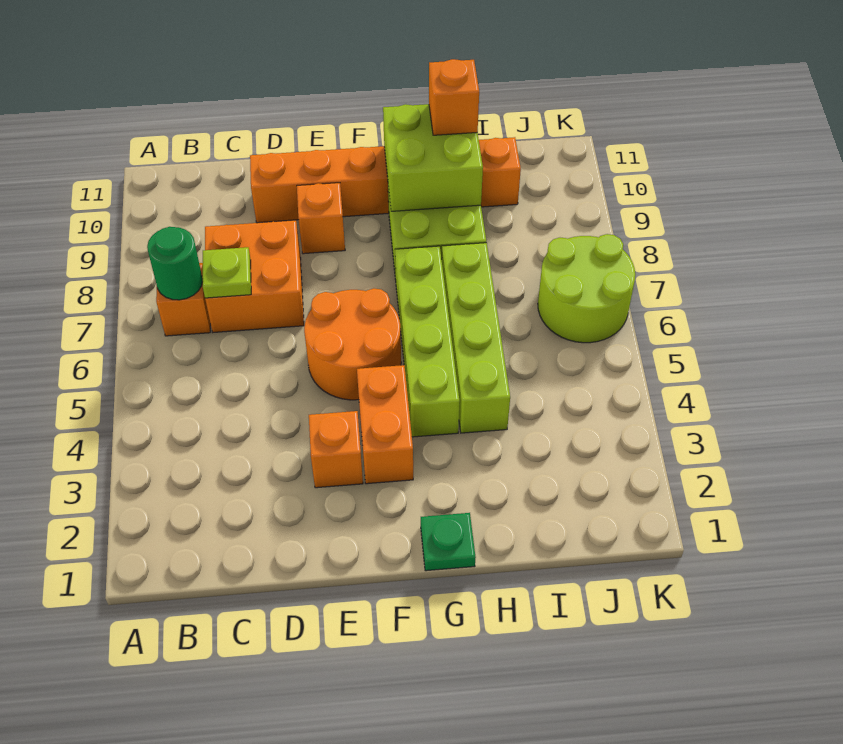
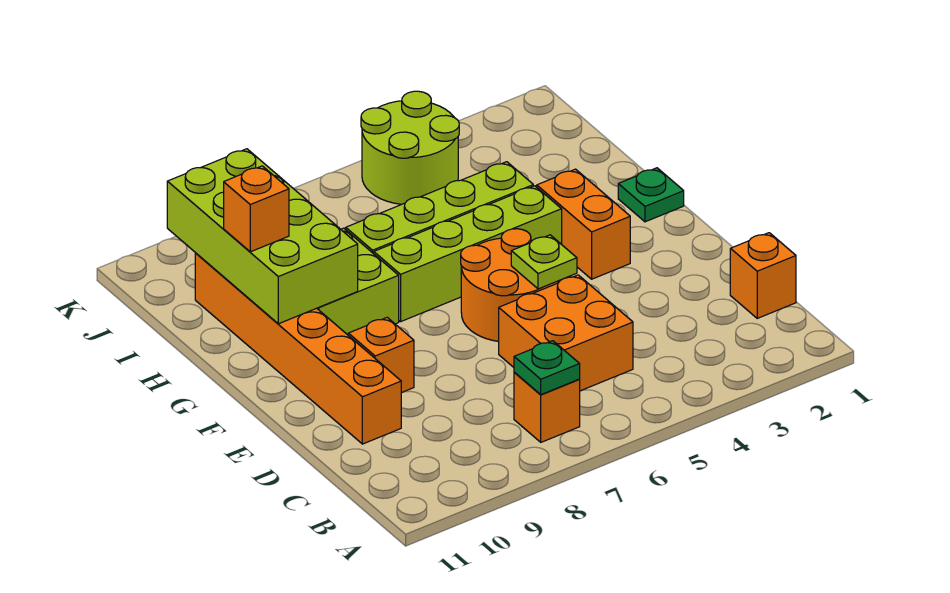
green round brick B7 level 2 -> green plate B7 level 2
orange brick C7:D8 level 1 -> orange brick C5:D6 level 1
lime plate C7 level 2 -> lime plate E5 level 2
orange brick E3 level 1 -> orange brick C1 level 1
orange brick F3:F4 level 1 -> orange brick F3:G3 level 1
lime brick G9:H10 level 2 -> lime brick G9:J10 level 2
lime round brick J6:K7 level 1 -> lime round brick J4:K5 level 1

